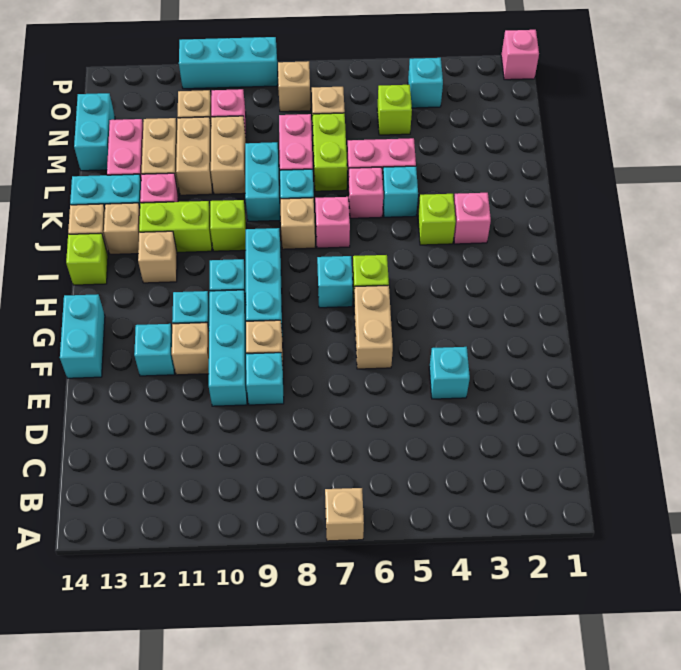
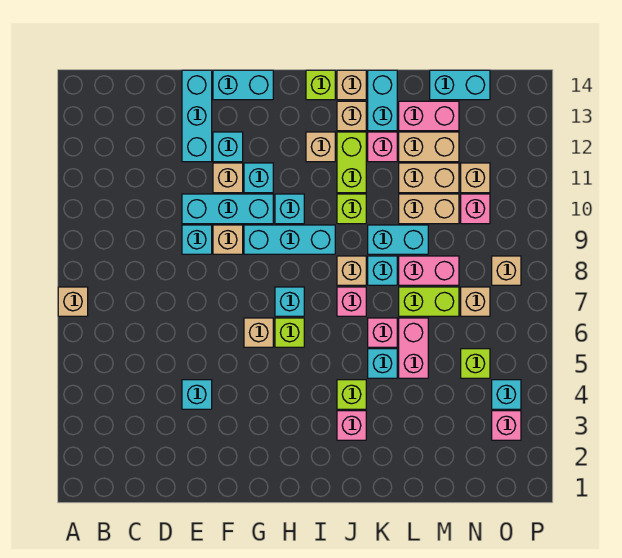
tan brick F6:G6 level 1 -> tan brick G6 level 1
pink brick P1 level 1 -> pink brick O3 level 1
cyan brick P9:P11 level 1 -> cyan brick E12:E14 level 1

